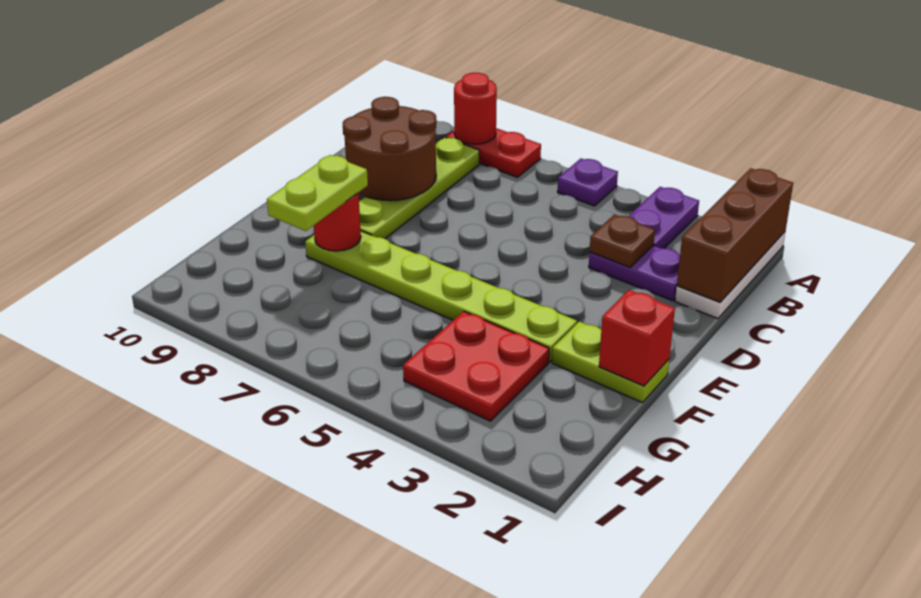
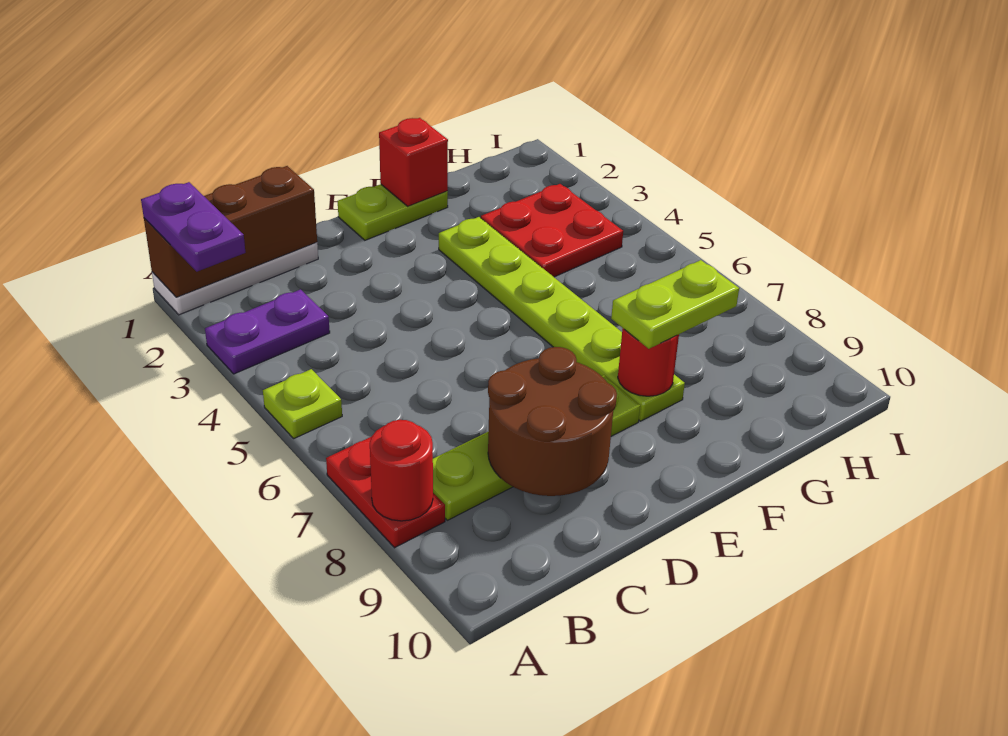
purple plate A5 level 1 -> lime plate A5 level 1
purple plate C2:C3 level 1 -> purple plate A1:A2 level 3
brown plate C3 level 2 -> none
lime plate F1:F2 level 1 -> lime plate E1:F1 level 1

